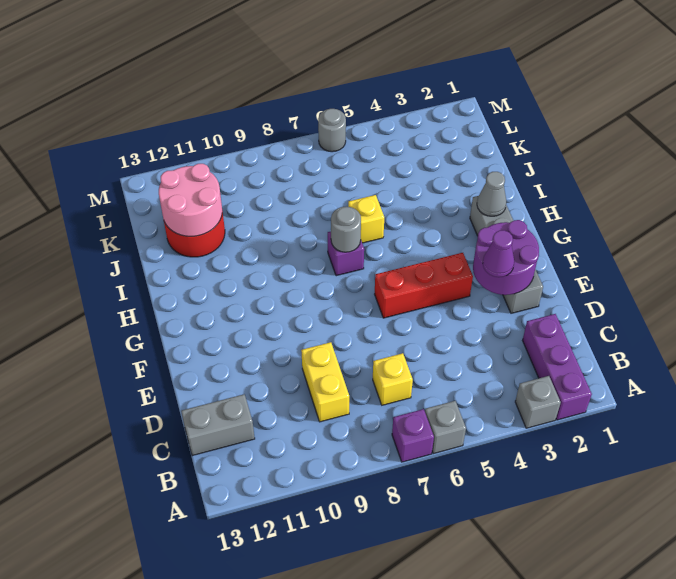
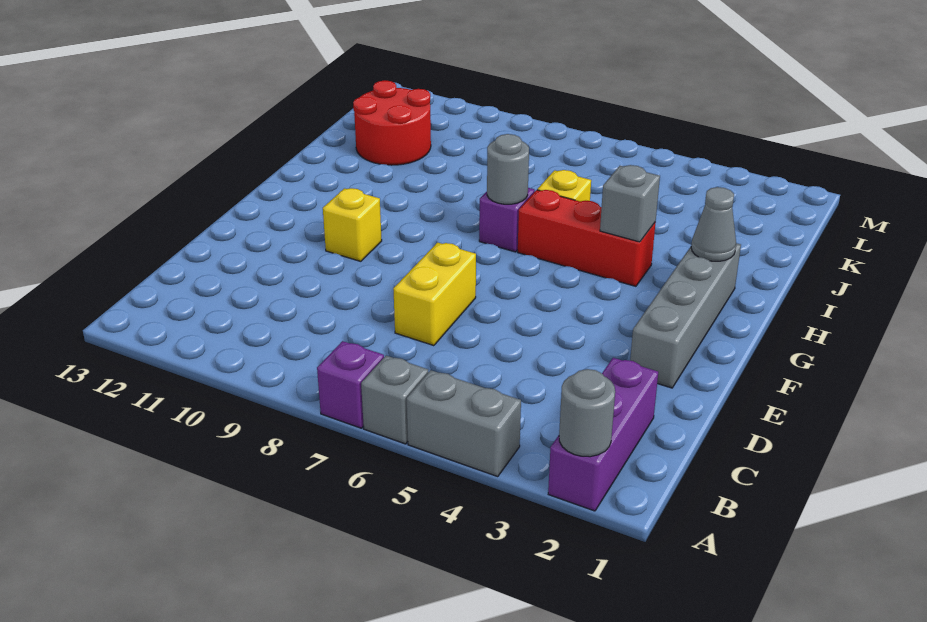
grey brick A3 level 1 -> grey brick H4 level 2
yellow brick C7 level 1 -> yellow brick F10 level 1
yellow brick C9:D9 level 1 -> yellow brick D7:E7 level 1
grey brick C12:C13 level 1 -> grey brick A4:A5 level 1
purple round brick E2:F3 level 2 -> none
purple cone E3 level 3 -> none
red brick F4:F6 level 1 -> red brick H4:H6 level 1
pink round brick J11:K12 level 2 -> none
grey round brick M6 level 1 -> grey round brick A2 level 2

